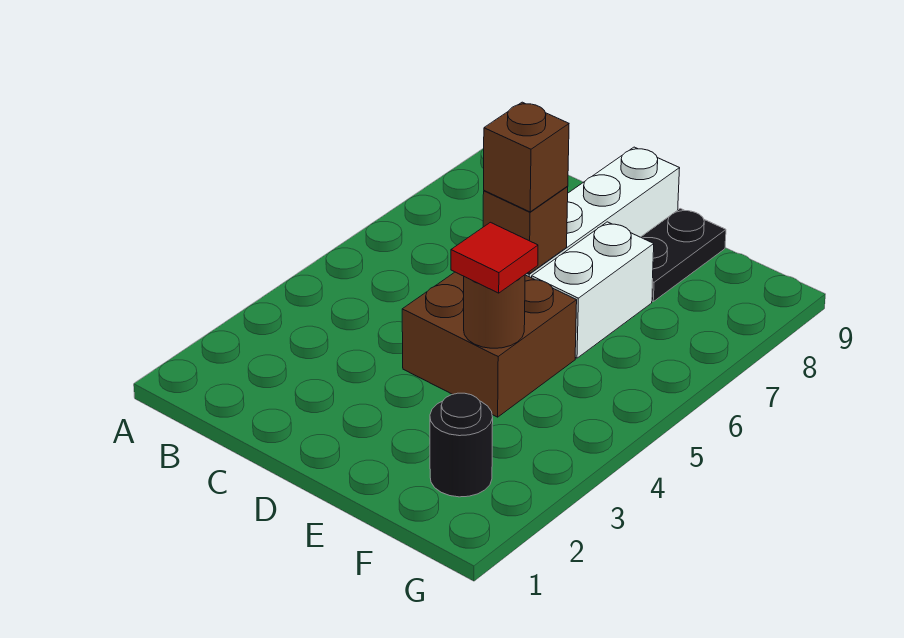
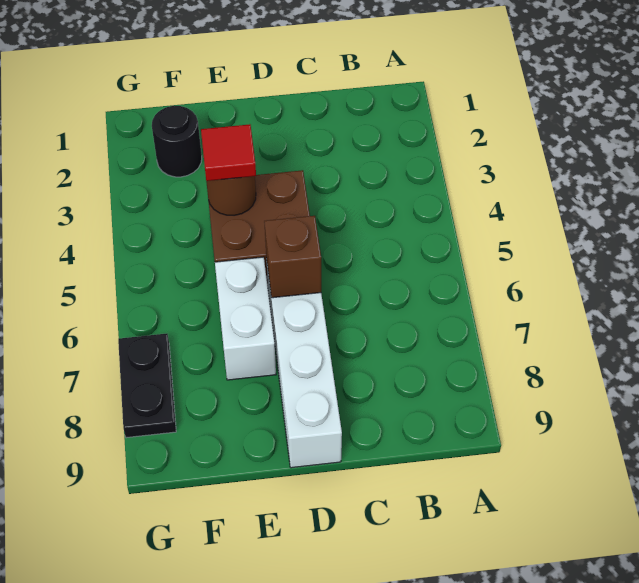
brown brick D6 level 3 -> none
black plate E8:E9 level 1 -> black plate G7:G8 level 1

